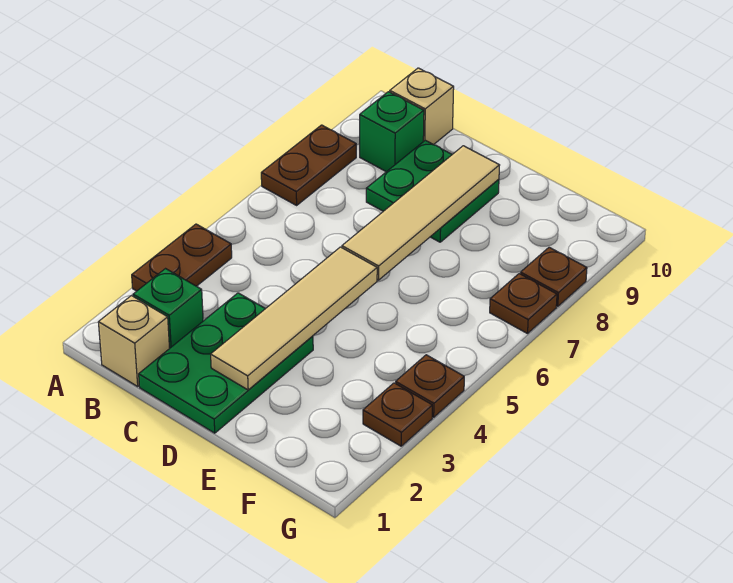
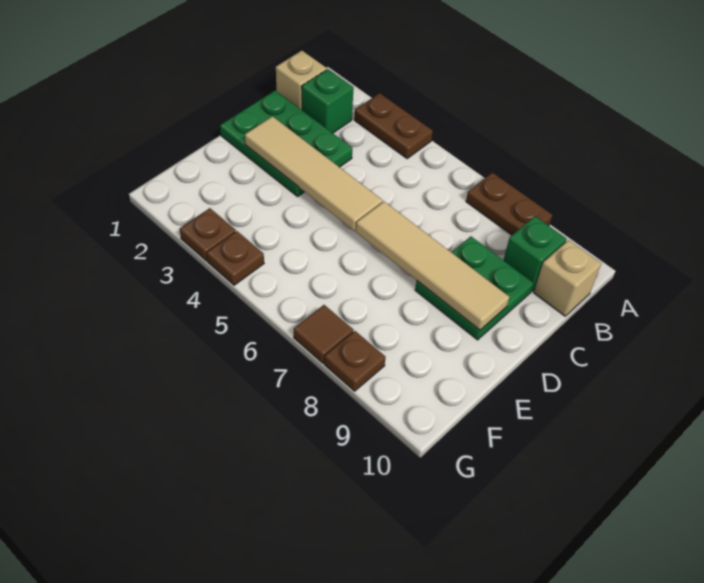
brown plate G7 level 1 -> brown tile G7 level 1

